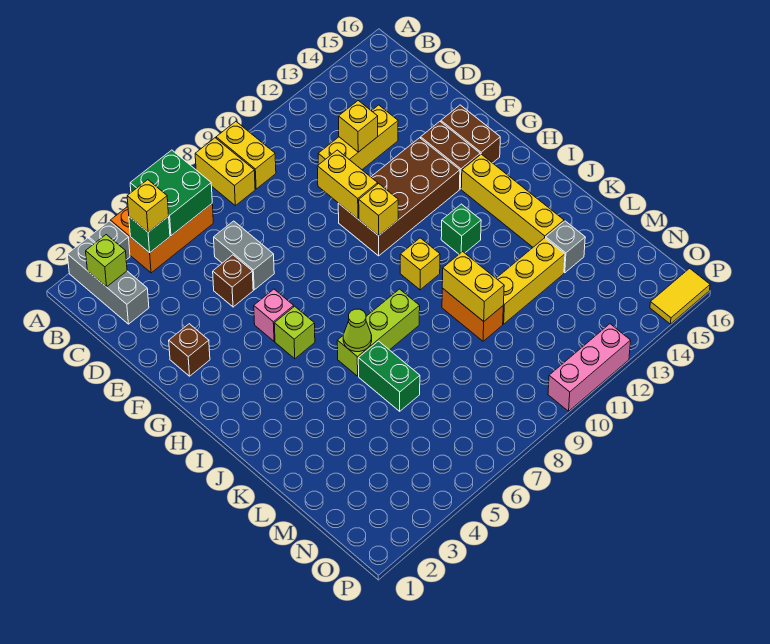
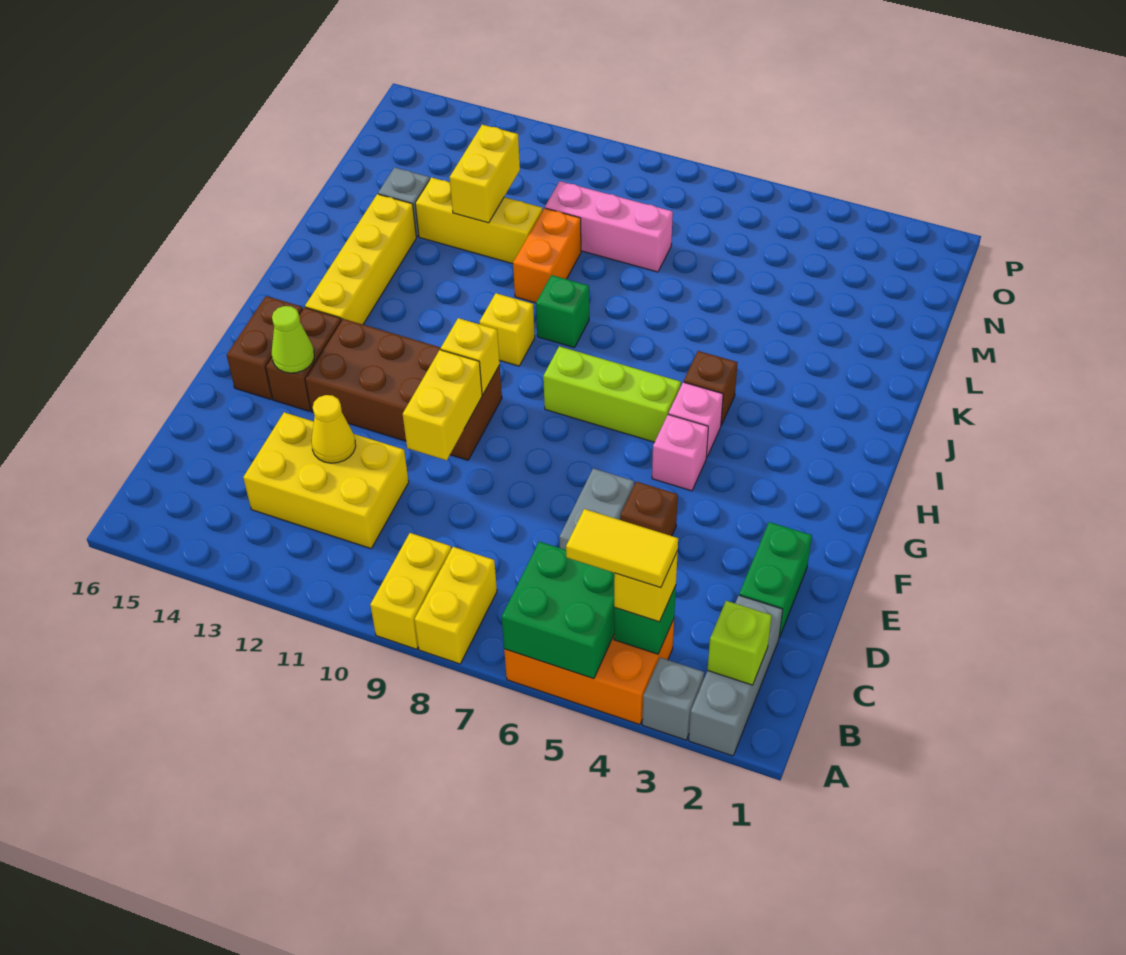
yellow brick D11:D13 level 1 -> yellow brick C11:D13 level 1
yellow brick D12 level 2 -> yellow cone D12 level 2
brown brick F2 level 1 -> brown brick I5 level 1
lime brick H5 level 1 -> pink brick H5 level 1
green brick I12 level 1 -> green brick J9 level 1
lime brick J6:J8 level 1 -> lime brick H6:H8 level 1
lime cone J6 level 2 -> lime cone F14 level 2
green brick K6:L6 level 1 -> green brick D2:E2 level 1
yellow brick K10:L10 level 2 -> yellow brick L12:M12 level 2
pink brick P10:P12 level 1 -> pink brick M8:M10 level 1
yellow tile P15:P16 level 1 -> yellow tile B4:B5 level 4

